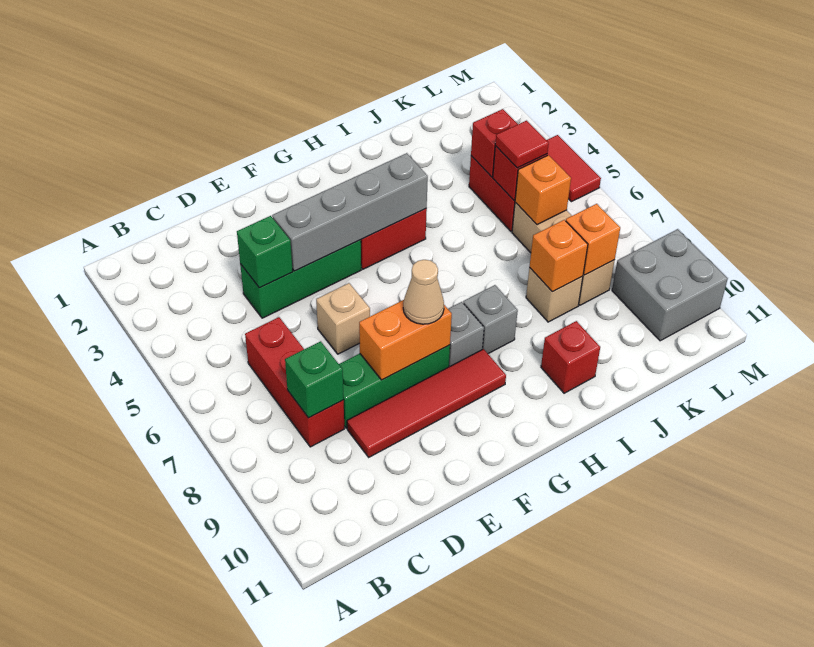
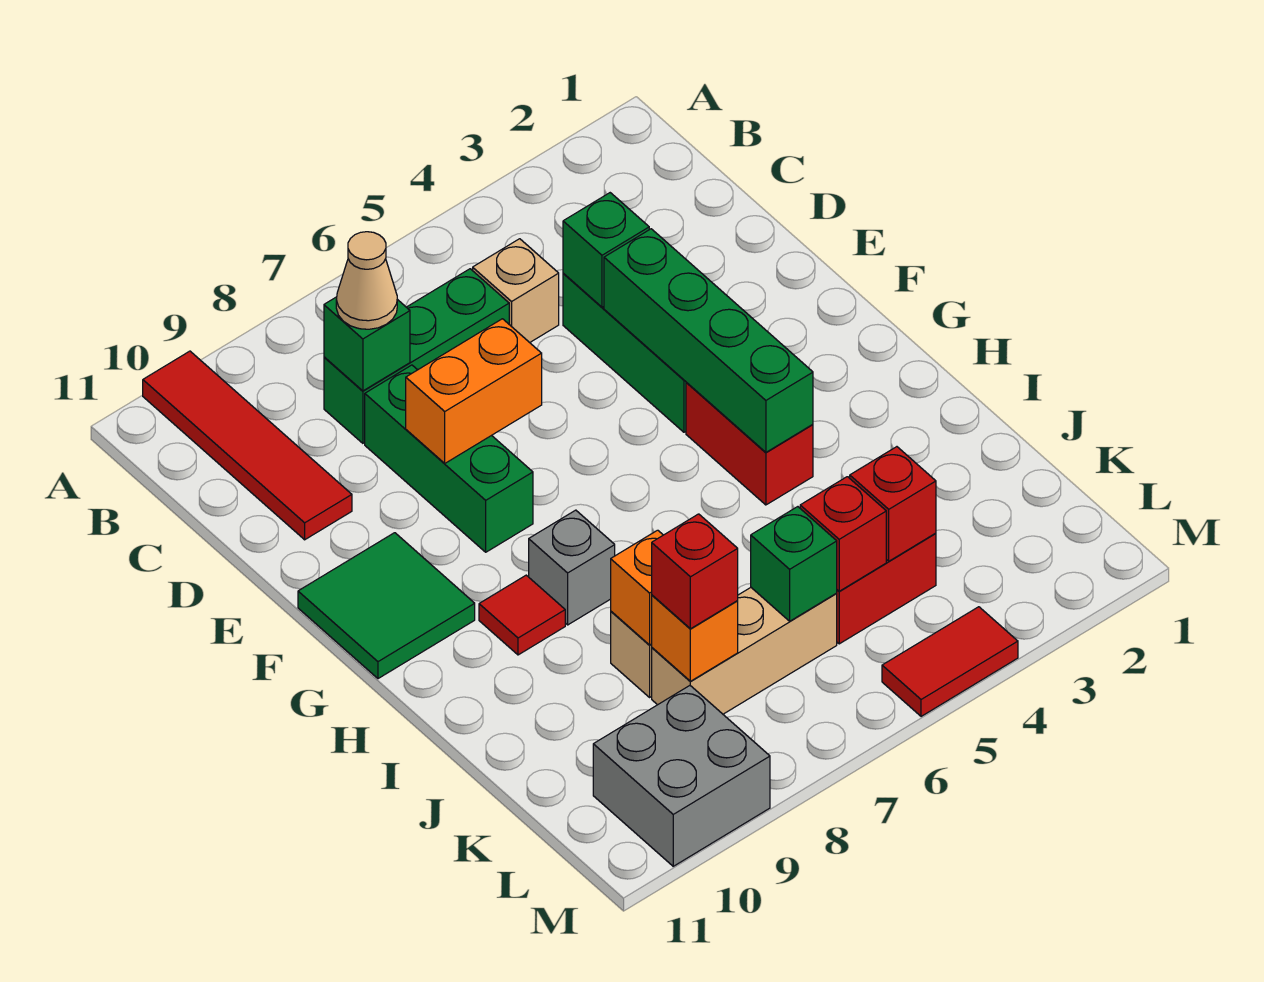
red brick C6:C8 level 1 -> green brick C6:C8 level 1
red tile D9:G9 level 1 -> red tile A10:D10 level 1
grey brick E4:H4 level 2 -> green brick E4:H4 level 2
tan brick E6 level 1 -> tan brick C5 level 1
orange brick E8:F8 level 2 -> orange brick E7:E8 level 2
tan cone F8 level 3 -> tan cone C8 level 3
none -> green tile F10:G11 level 1
grey brick G8 level 1 -> none
red brick I10 level 1 -> red brick K8 level 3
red tile K5 level 3 -> red tile H9 level 1
orange brick K6 level 2 -> green brick K6 level 2

